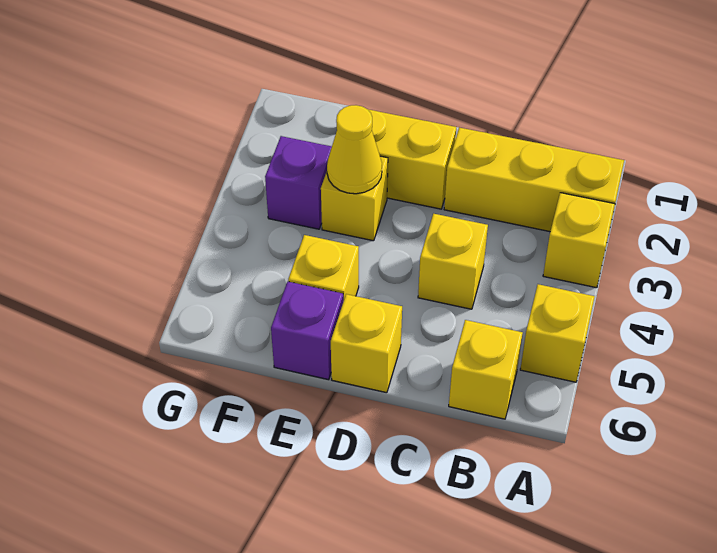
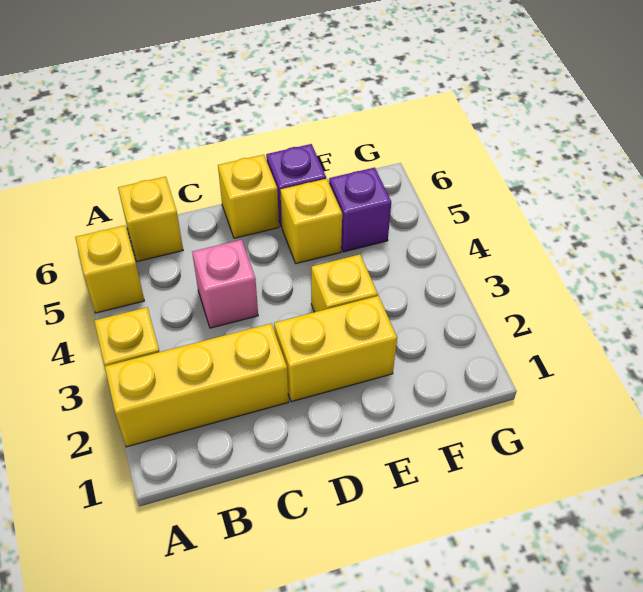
yellow brick C4 level 1 -> pink brick C4 level 1
yellow cone E3 level 2 -> none
purple brick F3 level 1 -> purple brick F5 level 1

